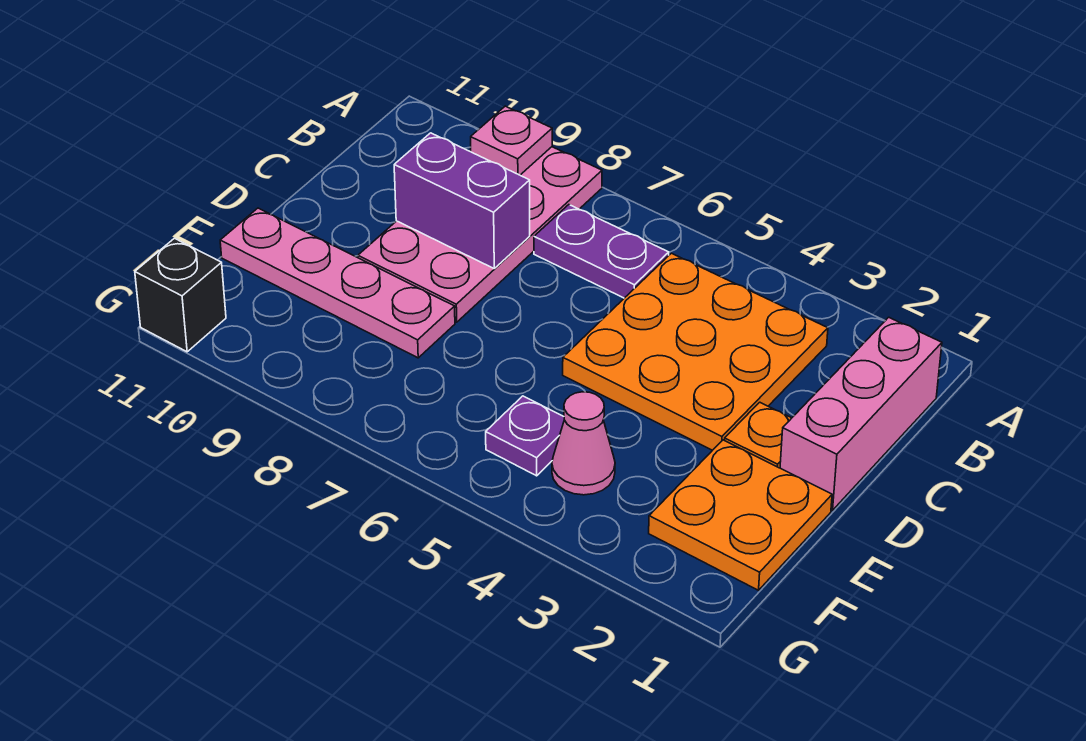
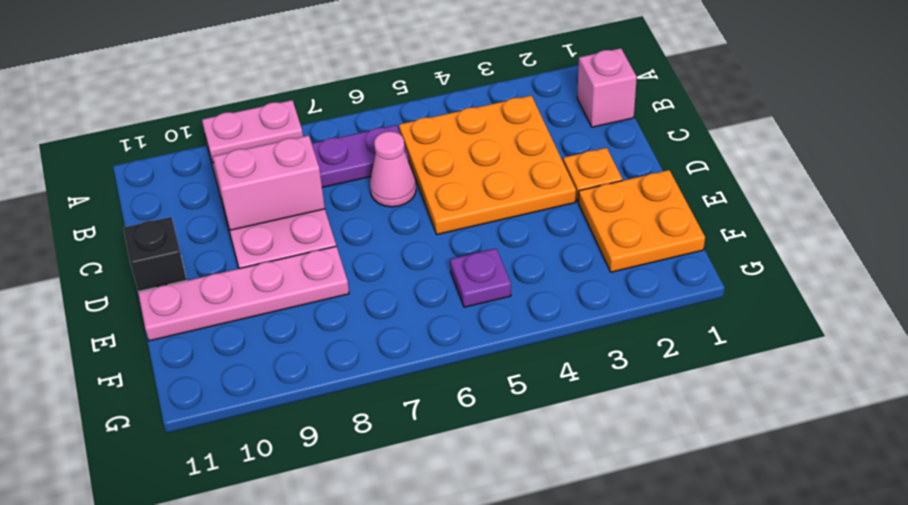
pink plate A9 level 2 -> pink plate A8:A9 level 2
pink brick B1:D1 level 1 -> pink brick B1 level 1
purple brick C8:C9 level 2 -> pink brick C8:C9 level 2
pink cone F4 level 1 -> pink cone C6 level 1
black brick G11 level 1 -> black brick D11 level 1

